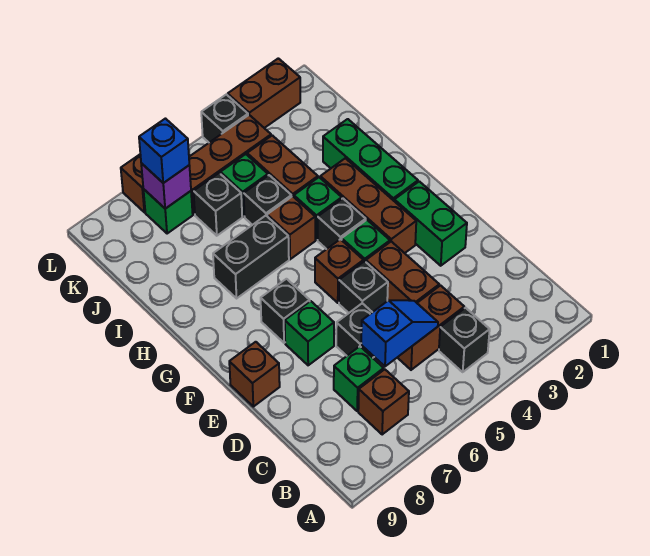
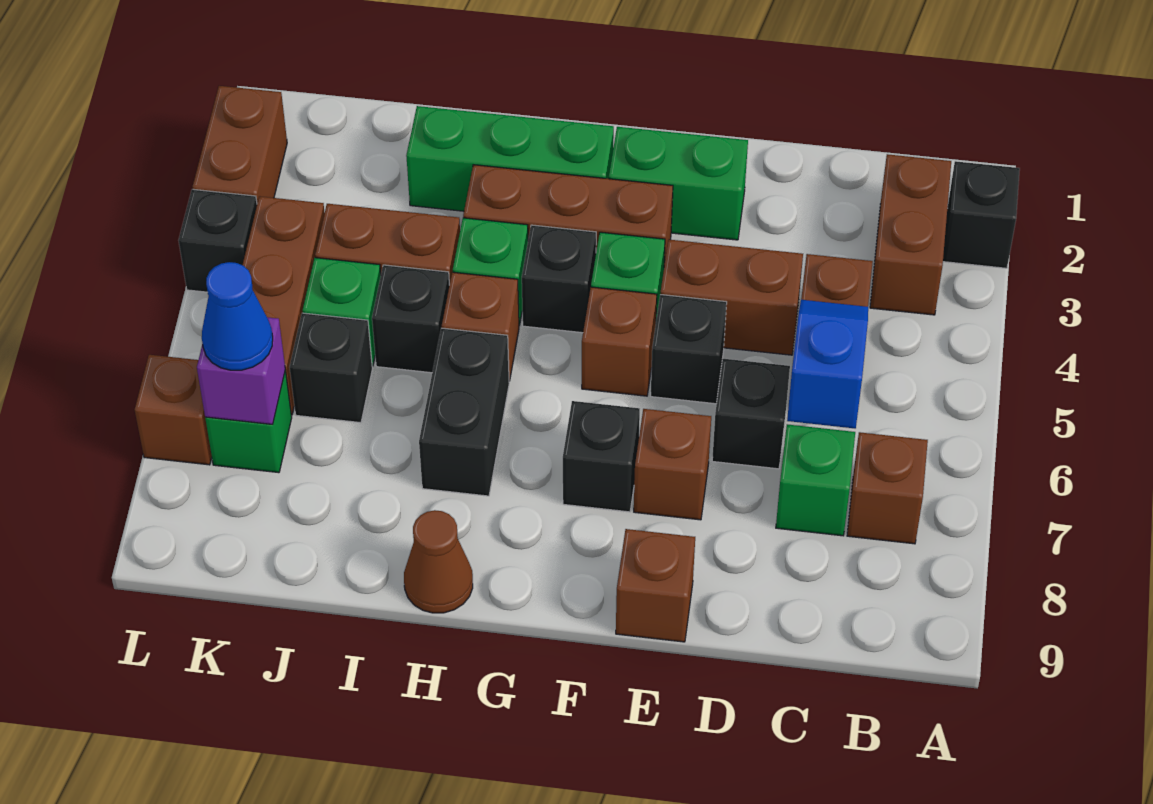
none -> brown brick B2:B3 level 1
black brick B4 level 1 -> black brick A2 level 1
green brick E7 level 1 -> brown brick E7 level 1
none -> brown cone H9 level 1
blue brick K7 level 3 -> blue cone K7 level 3

